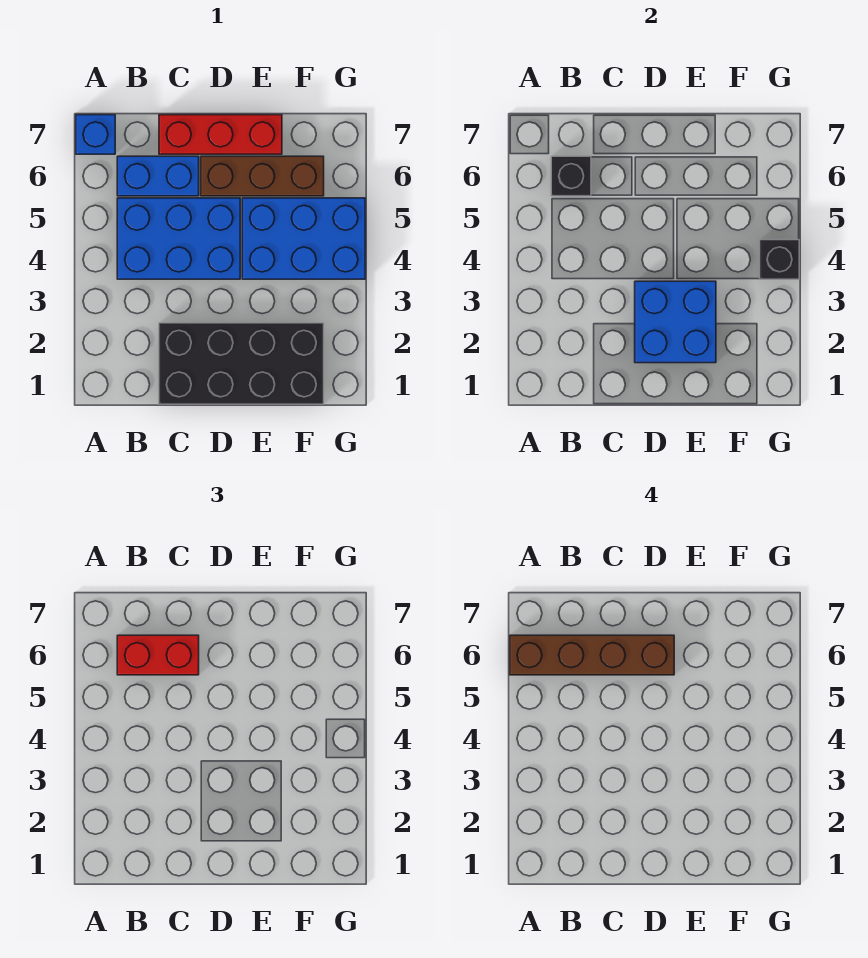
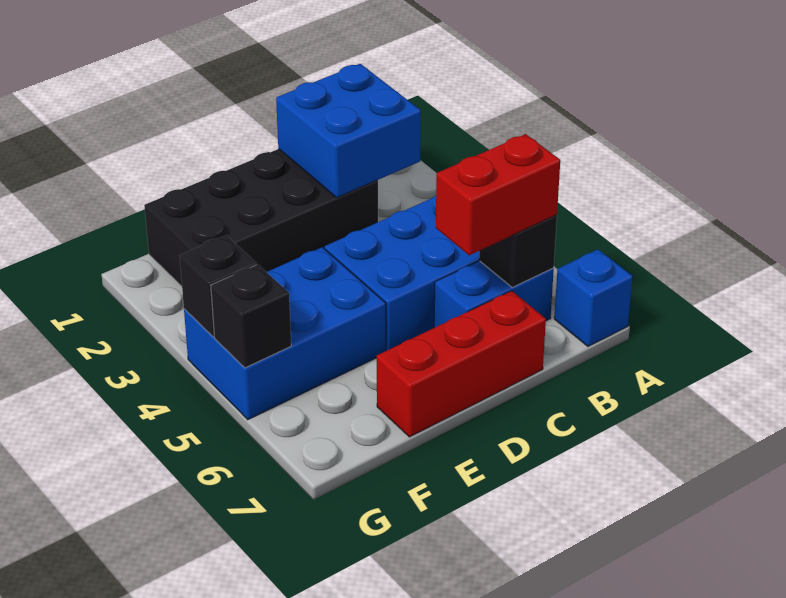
brown brick A6:D6 level 4 -> none
blue brick D2:E3 level 2 -> blue brick B1:C2 level 2
brown brick D6:F6 level 1 -> none
none -> black brick G5 level 2

